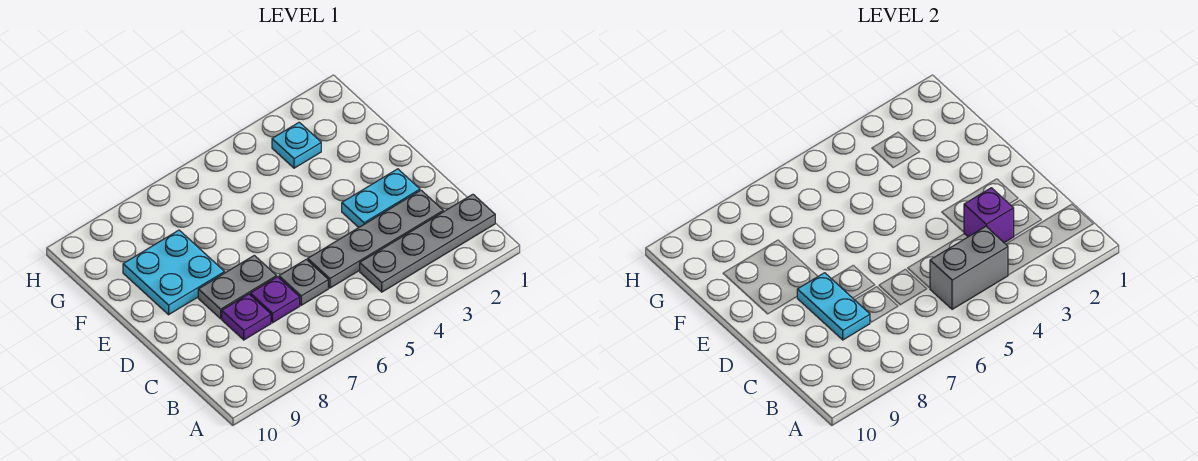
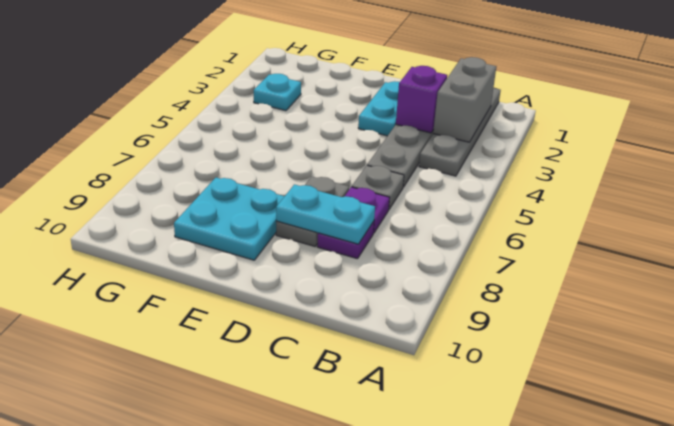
grey brick B4:B5 level 2 -> grey brick B2:B3 level 2

